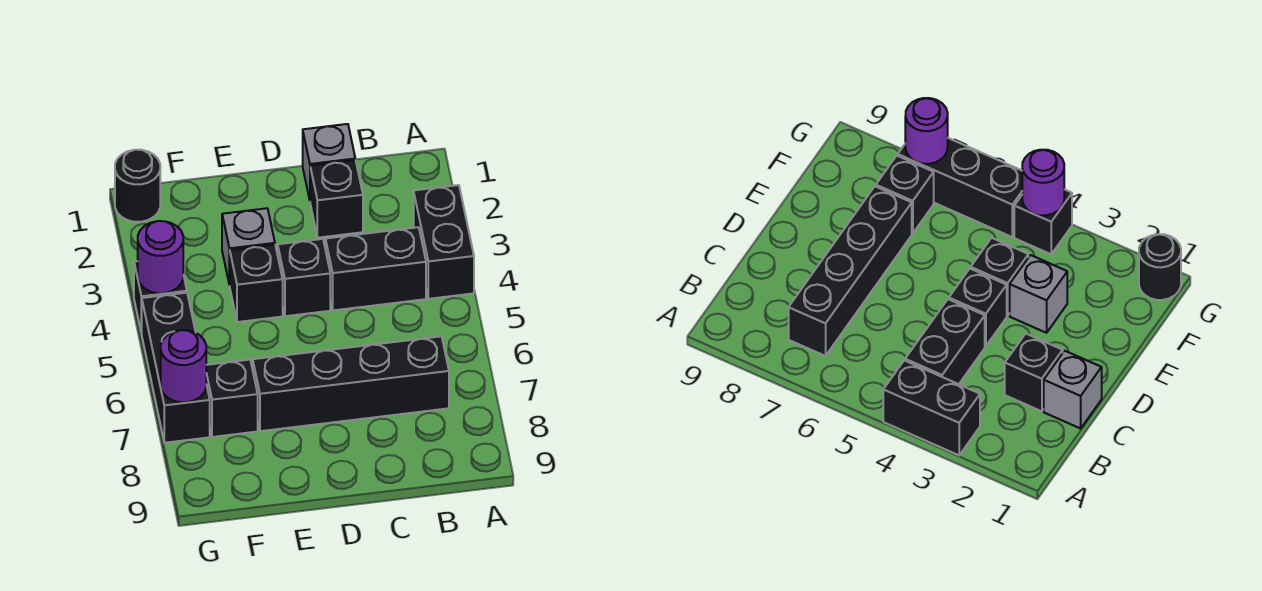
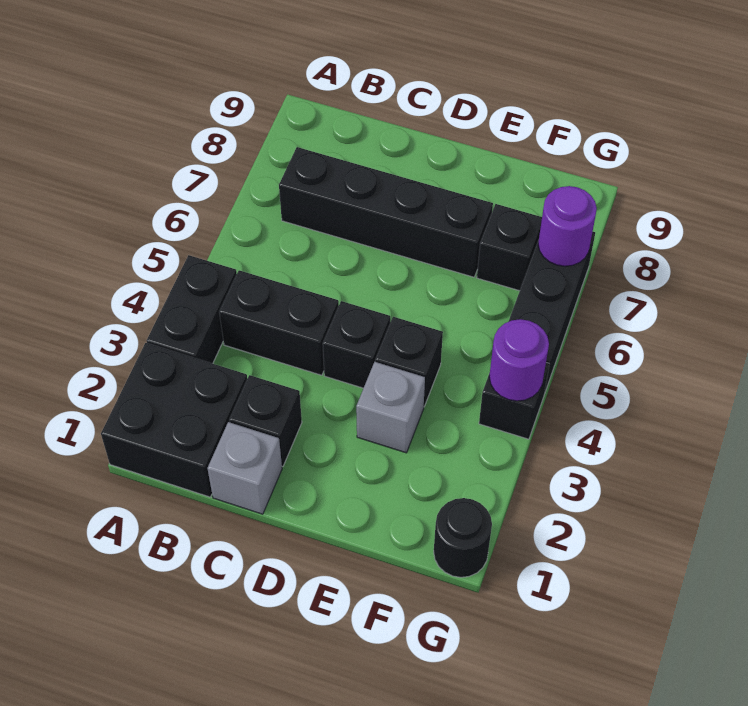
none -> black brick A1:B2 level 1

